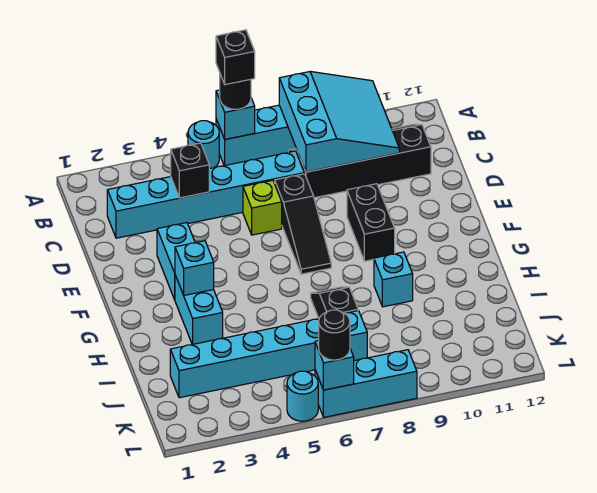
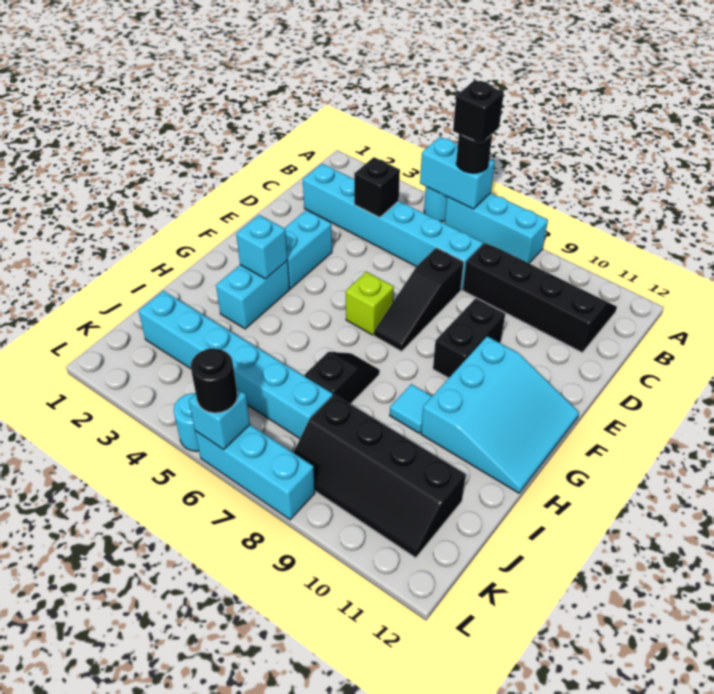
cyan brick A6 level 2 -> cyan brick A5:A6 level 2
cyan slope A8:C10 level 2 top 8 -> cyan slope F10:H12 level 1 top 10
lime brick D6 level 1 -> lime brick F6 level 1
cyan brick H9 level 1 -> cyan tile H9 level 1
none -> black slope J8:K11 level 1 top J

